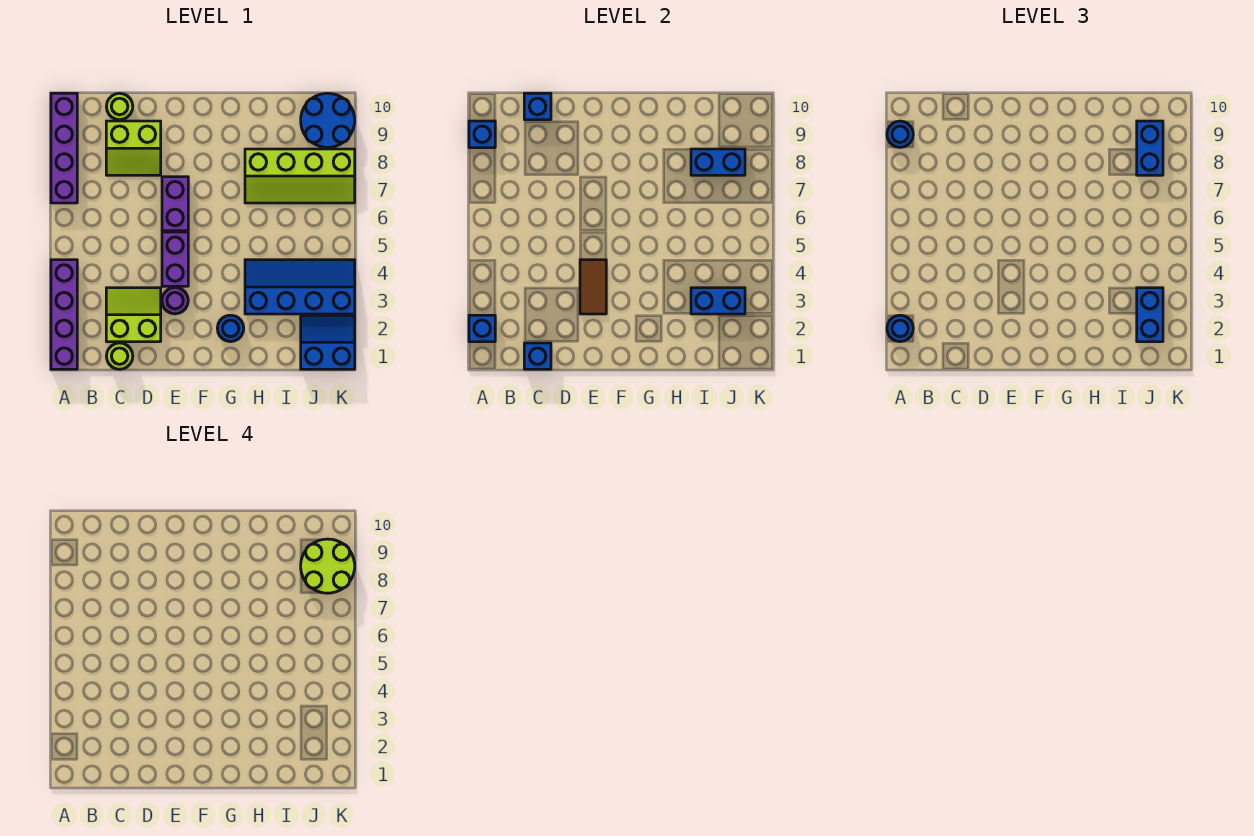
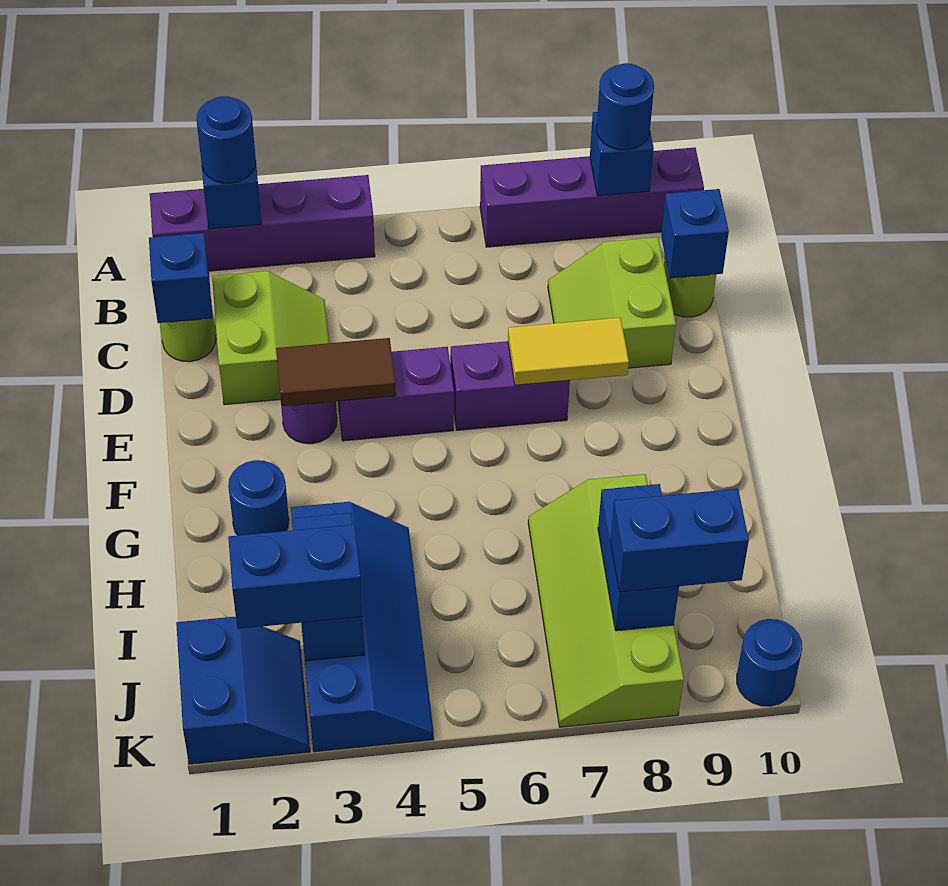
none -> yellow tile E7:E8 level 2
lime round brick J8:K9 level 4 -> none
blue round brick J9:K10 level 1 -> blue round brick K10 level 1

